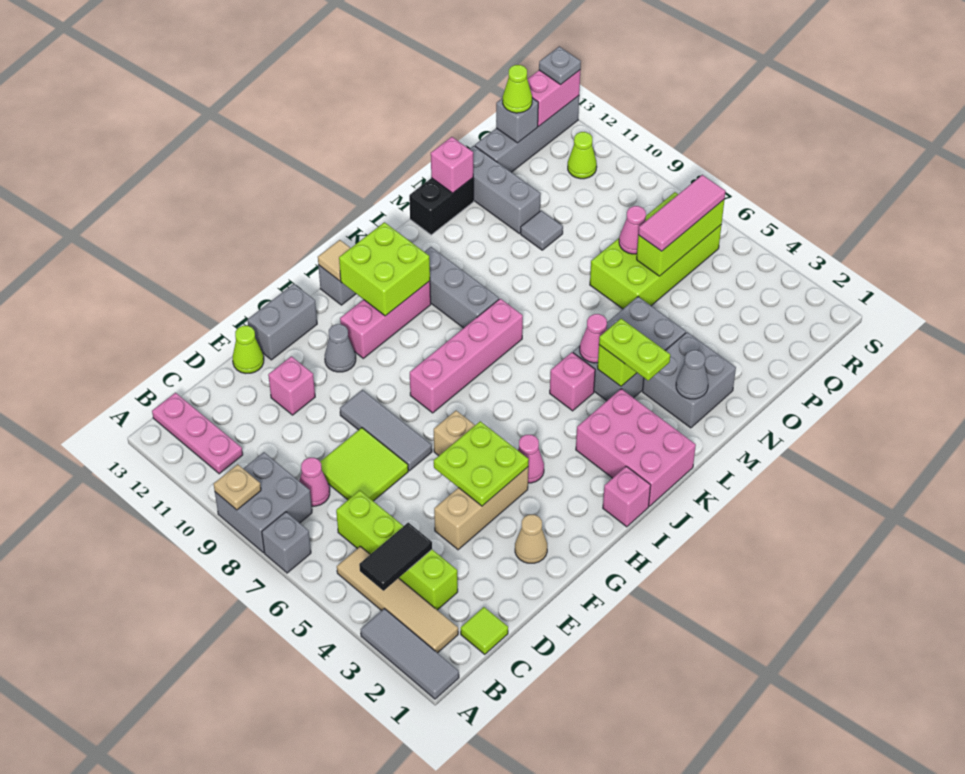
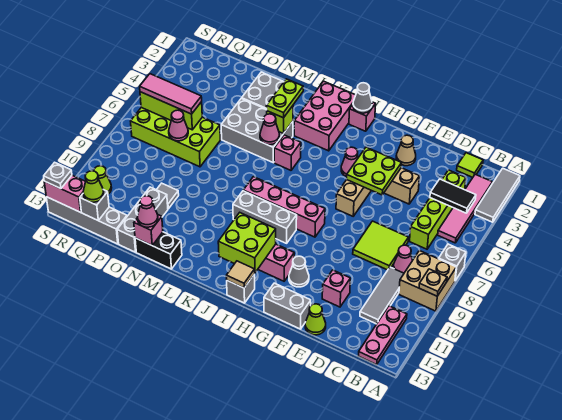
grey brick A8:B9 level 1 -> tan brick A8:B9 level 1
tan tile B2:B5 level 1 -> pink tile B2:B5 level 1
grey tile F7:F9 level 1 -> grey tile C9:C11 level 1
grey brick K9:K11 level 1 -> grey brick I9:K9 level 1
grey cone M2 level 2 -> grey cone I1 level 2
none -> pink cone N13 level 3

